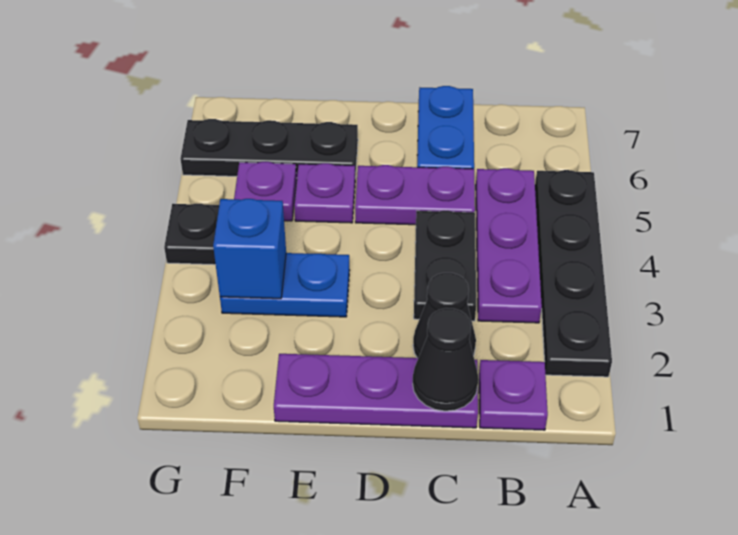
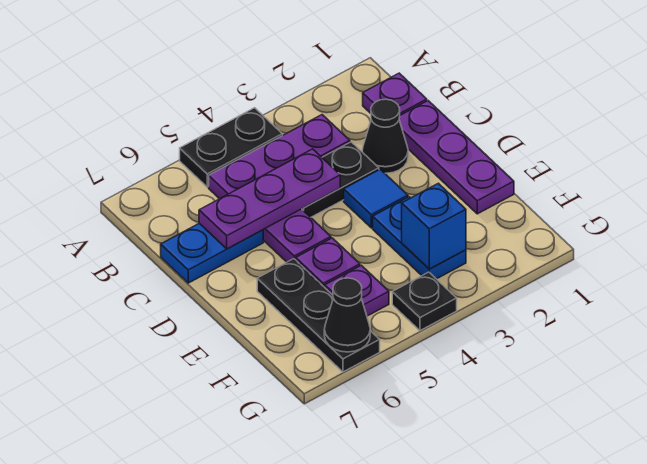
black plate A2:A5 level 1 -> black plate A4:A5 level 1
black cone C1 level 2 -> black cone G6 level 2
none -> purple plate C4:C6 level 2
none -> blue tile D3 level 1

